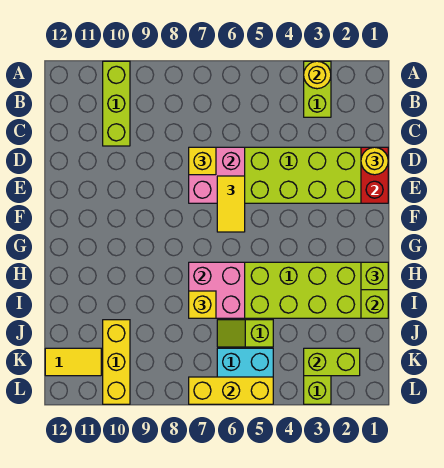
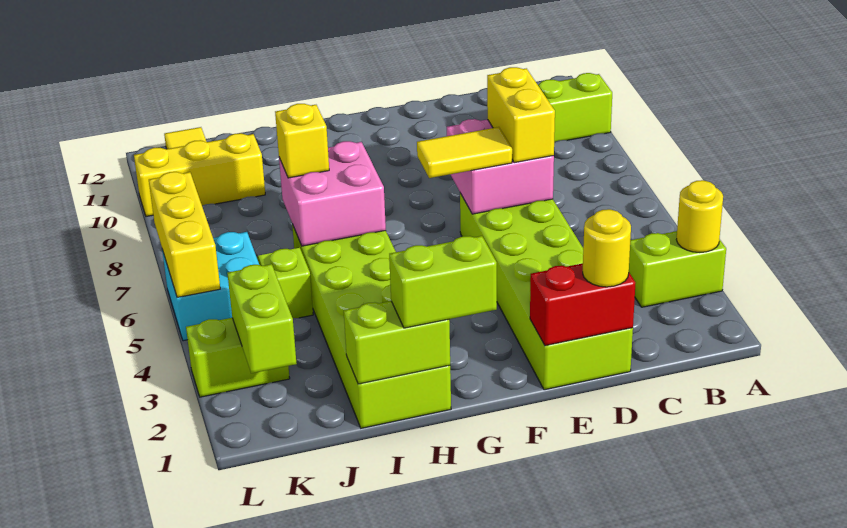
yellow brick D7 level 3 -> yellow brick D6:D7 level 3
lime brick H1 level 3 -> lime brick G1:H1 level 3

